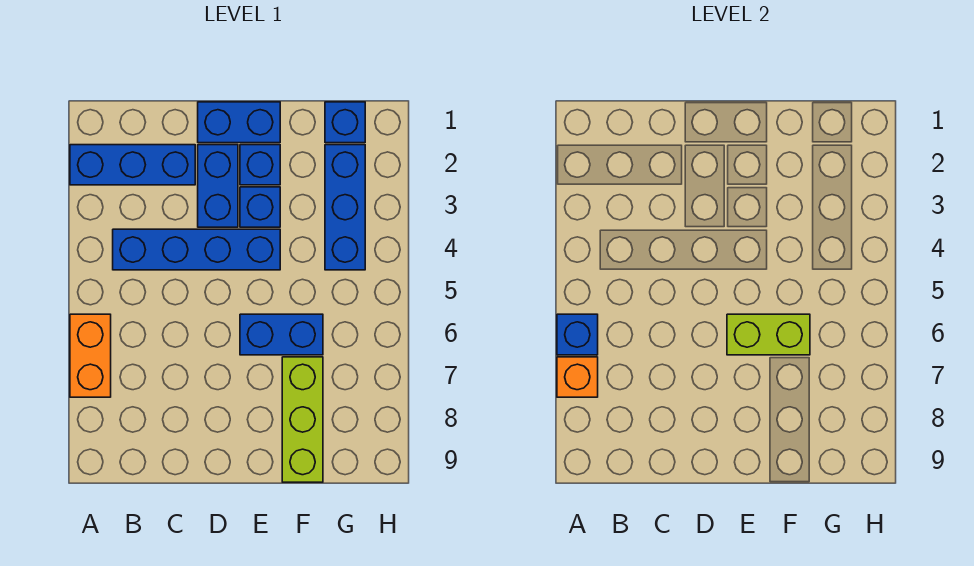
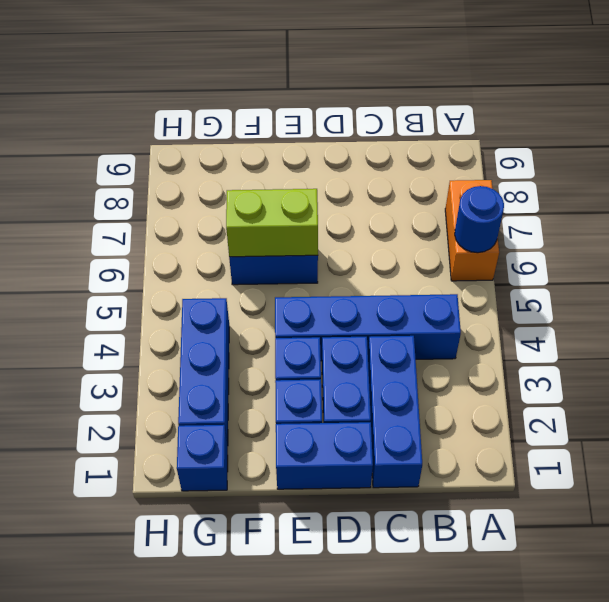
blue brick A2:C2 level 1 -> blue brick C1:C3 level 1
blue brick A6 level 2 -> blue round brick A6 level 2
orange brick A7 level 2 -> none
lime brick F7:F9 level 1 -> none

